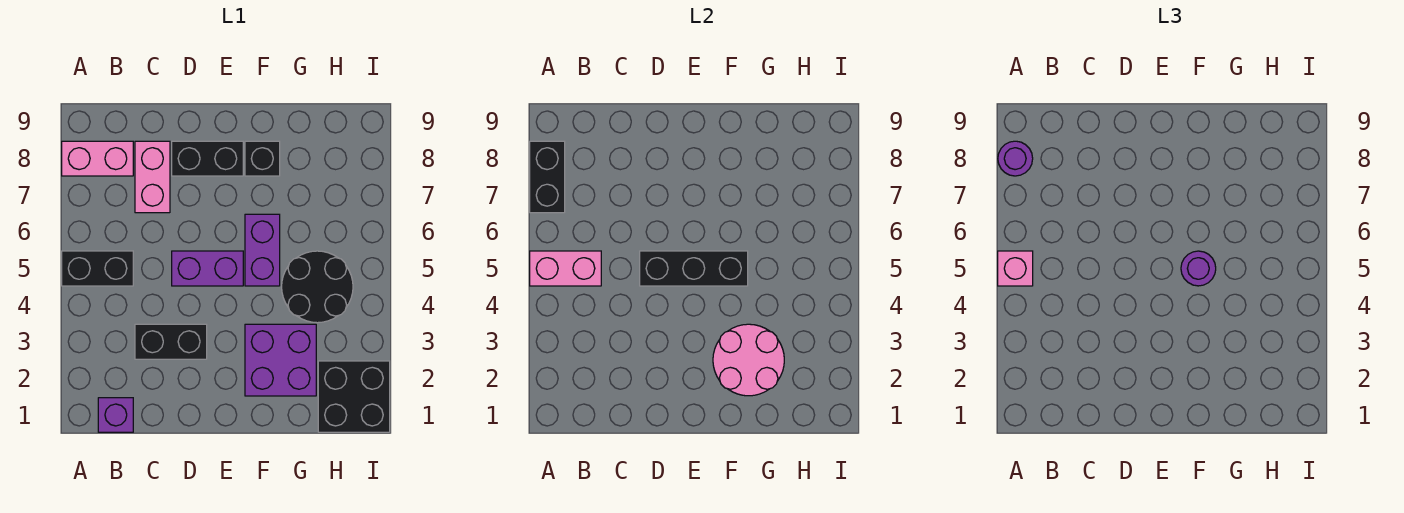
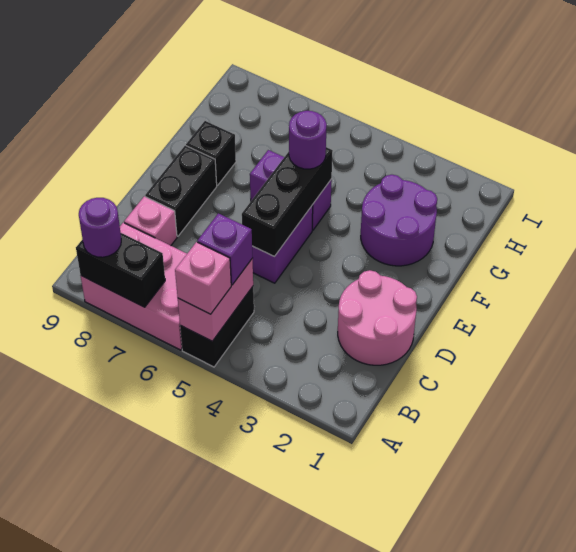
pink brick A8:B8 level 1 -> pink brick A6:B8 level 1
purple brick B1 level 1 -> purple brick B5 level 3
black brick C3:D3 level 1 -> none
pink brick C7:C8 level 1 -> pink brick C8 level 1
purple brick F2:G3 level 1 -> purple round brick F2:G3 level 1
pink round brick F2:G3 level 2 -> pink round brick C1:D2 level 1
black round brick G4:H5 level 1 -> none
black brick H1:I2 level 1 -> none

